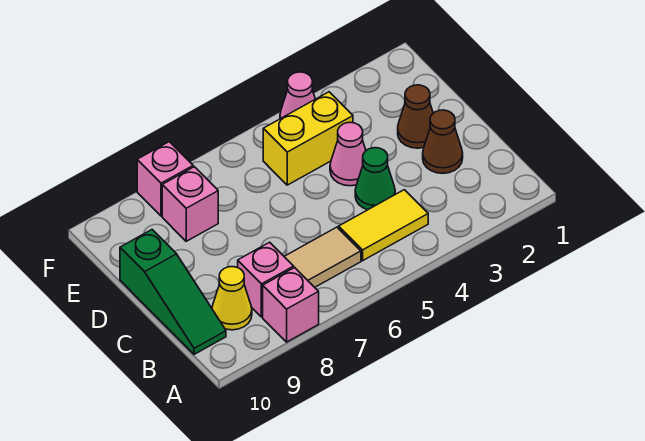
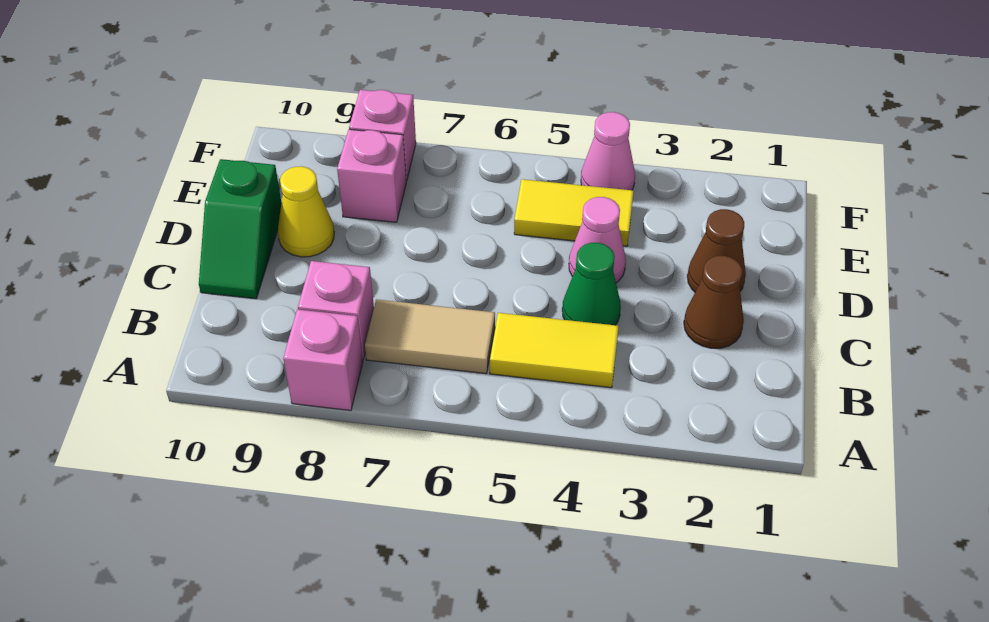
yellow cone B9 level 1 -> yellow cone D9 level 1
green slope B10:D10 level 1 top D -> green slope C10:D10 level 1 top D
yellow brick E4:E5 level 1 -> yellow tile E4:E5 level 1

